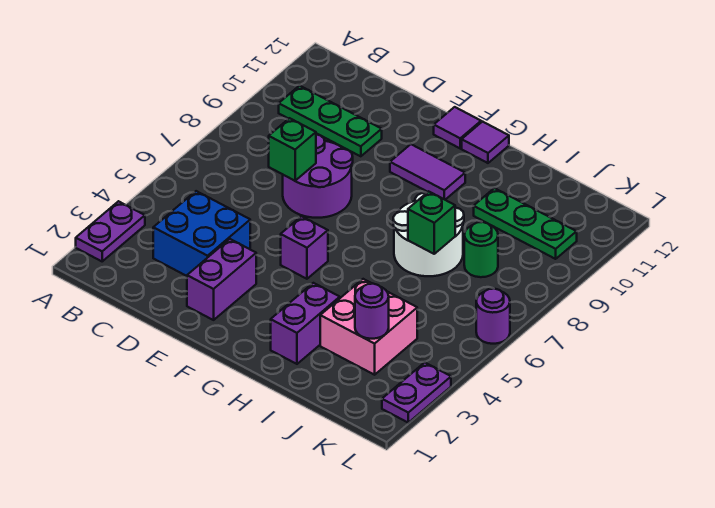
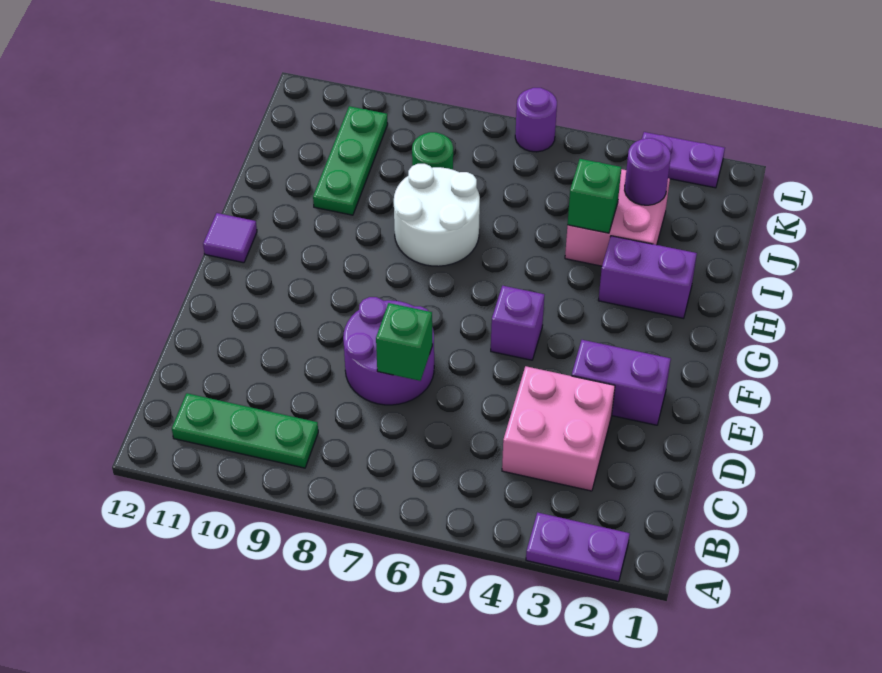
green plate B10:D10 level 1 -> green plate B9:B11 level 1
blue brick C3:D4 level 1 -> pink brick C3:D4 level 1
purple tile F10:G10 level 1 -> none
purple tile F12 level 1 -> none
green brick I7 level 2 -> green brick I4 level 2

